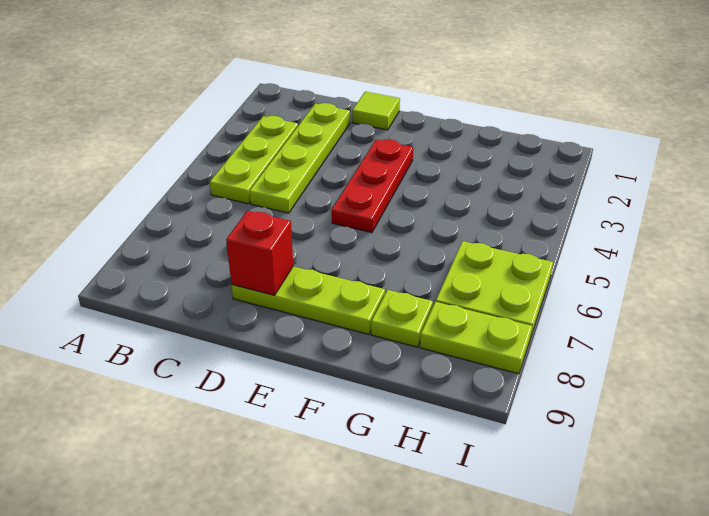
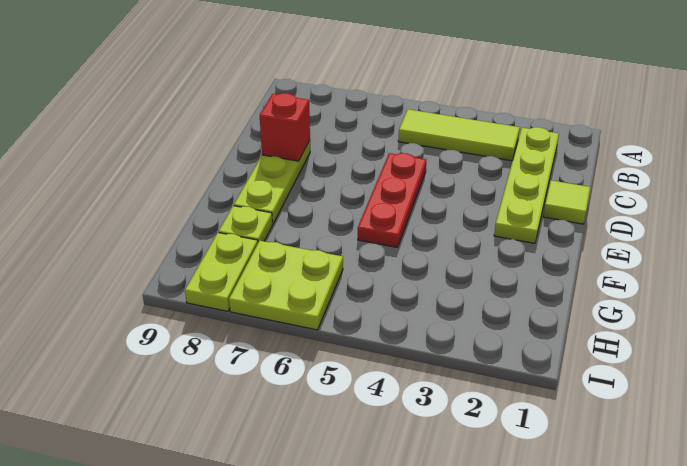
lime plate B3:B5 level 1 -> lime tile B3:B5 level 1
lime plate C2:C5 level 1 -> lime plate B2:E2 level 1
red plate E3:E5 level 1 -> red plate D5:F5 level 1

